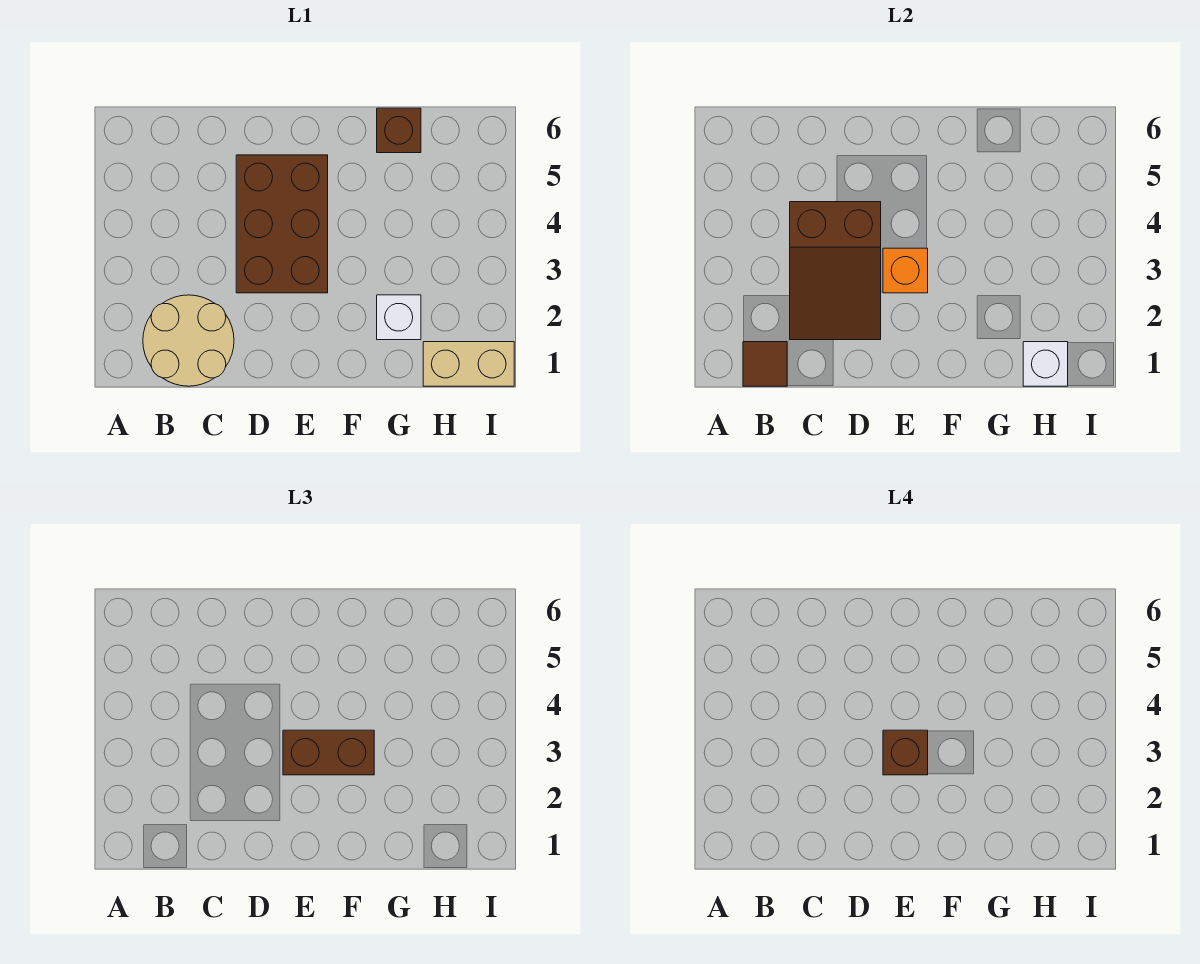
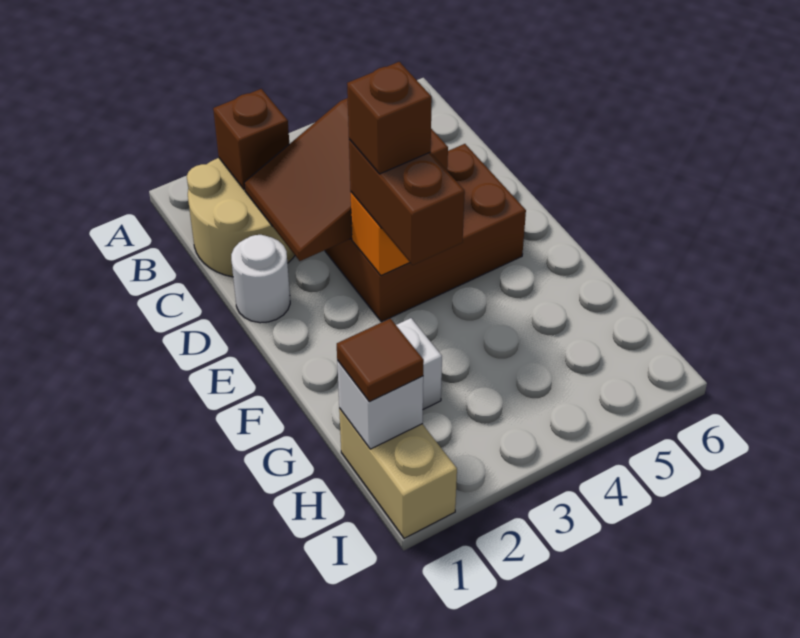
brown tile B1 level 2 -> brown tile H1 level 3
none -> white round brick D1 level 1
brown brick G6 level 1 -> brown brick B2 level 2

